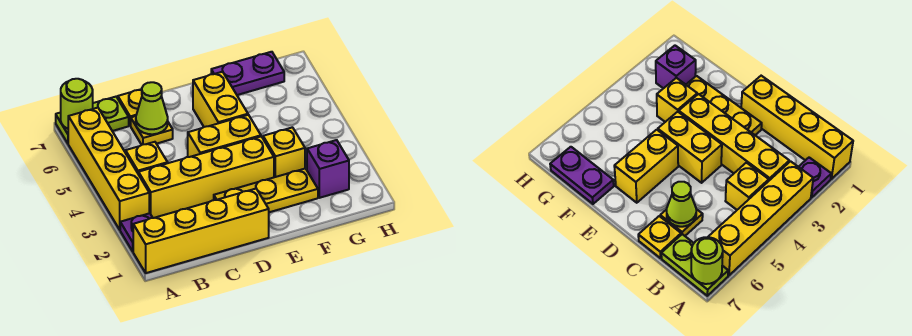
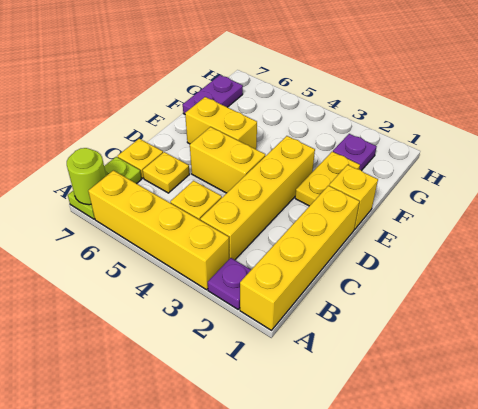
lime cone C6 level 2 -> none
yellow plate D2:F2 level 1 -> yellow plate E2:F2 level 1
yellow brick D4:E4 level 1 -> yellow brick D4:D5 level 1
yellow brick F3 level 1 -> yellow brick E1 level 1
purple brick G2 level 1 -> purple plate G2 level 1

